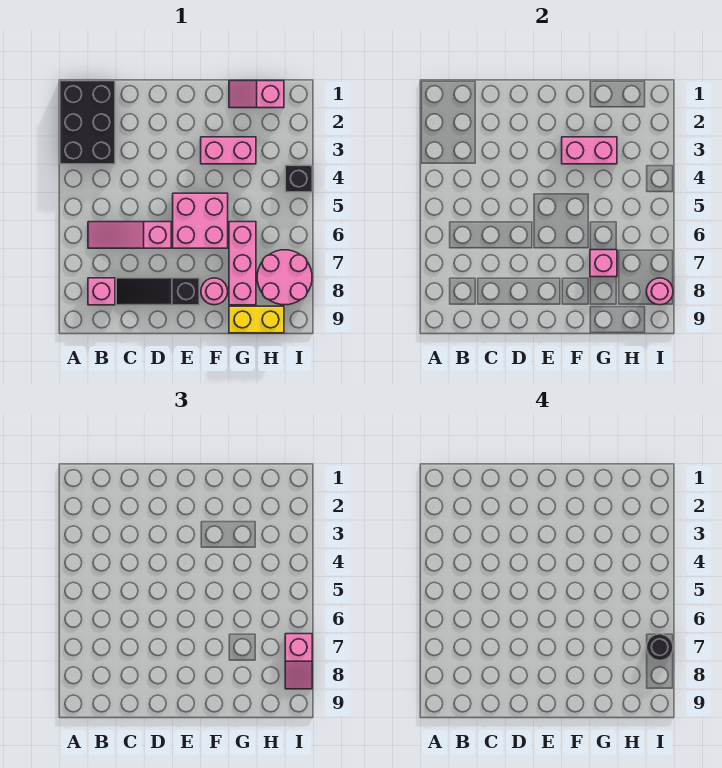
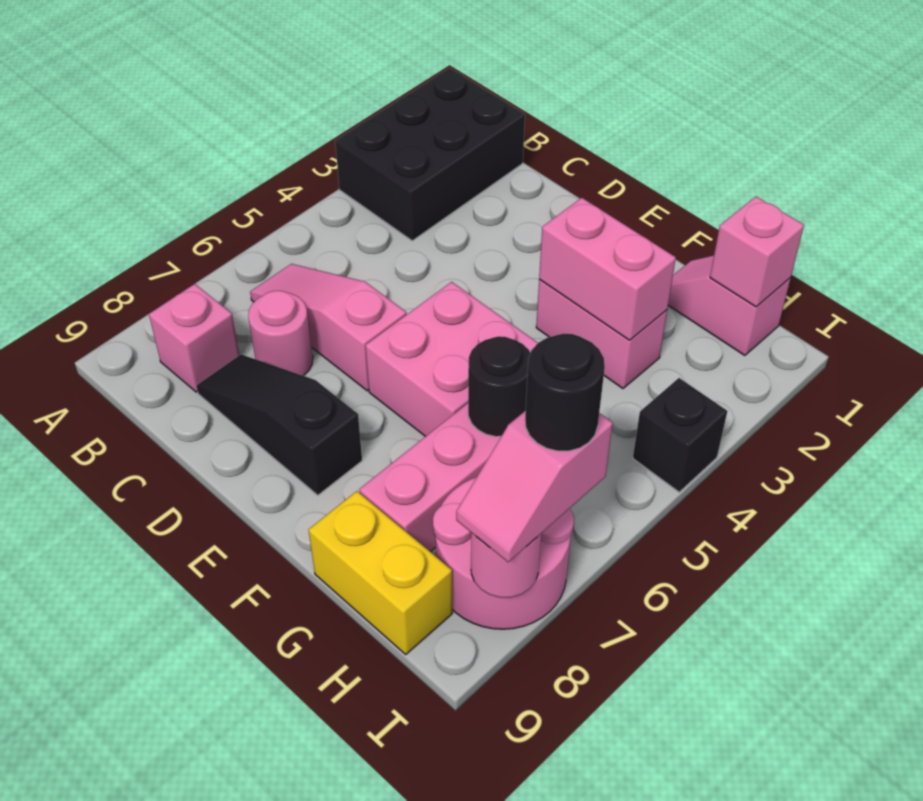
pink round brick F8 level 1 -> pink round brick C7 level 1
none -> black round brick G6 level 2
pink brick G7 level 2 -> pink brick H1 level 2

